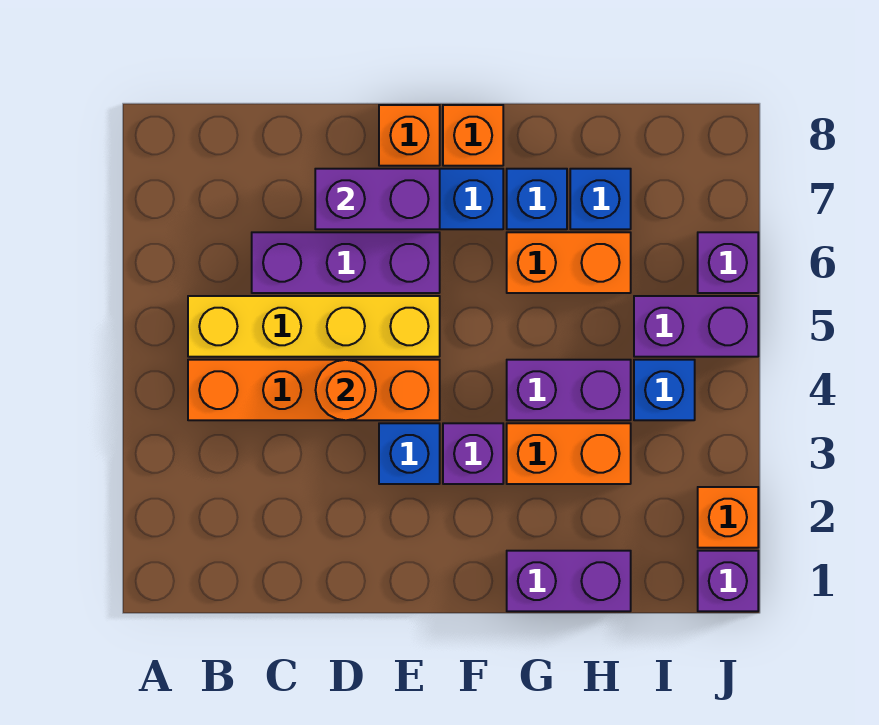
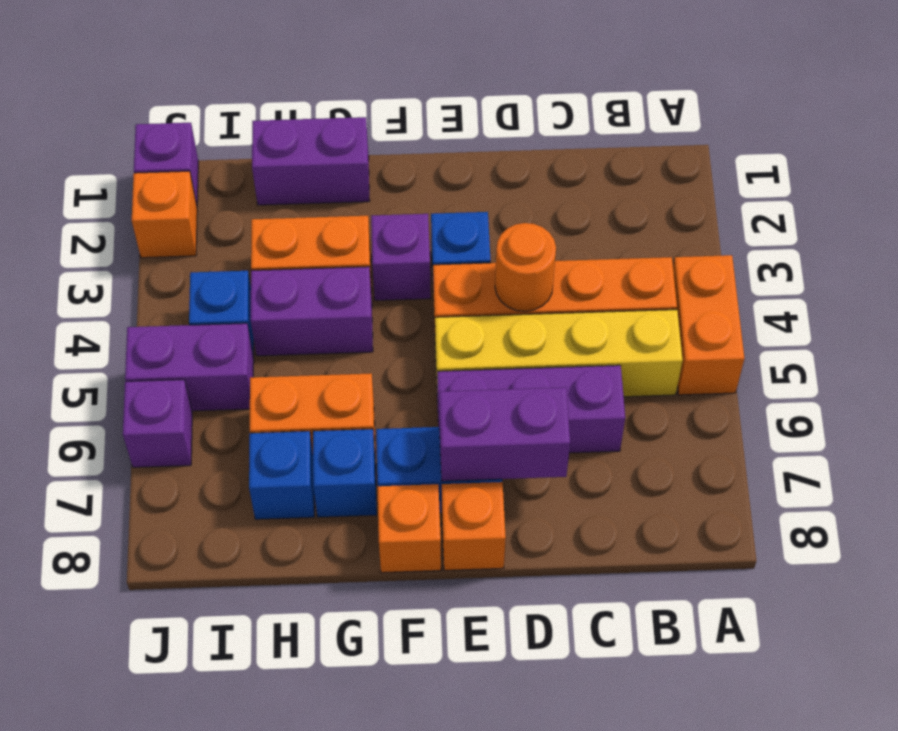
none -> orange brick A4:A5 level 1

